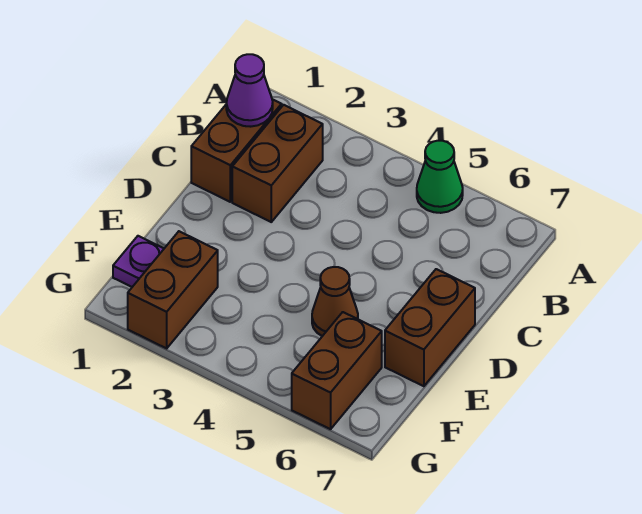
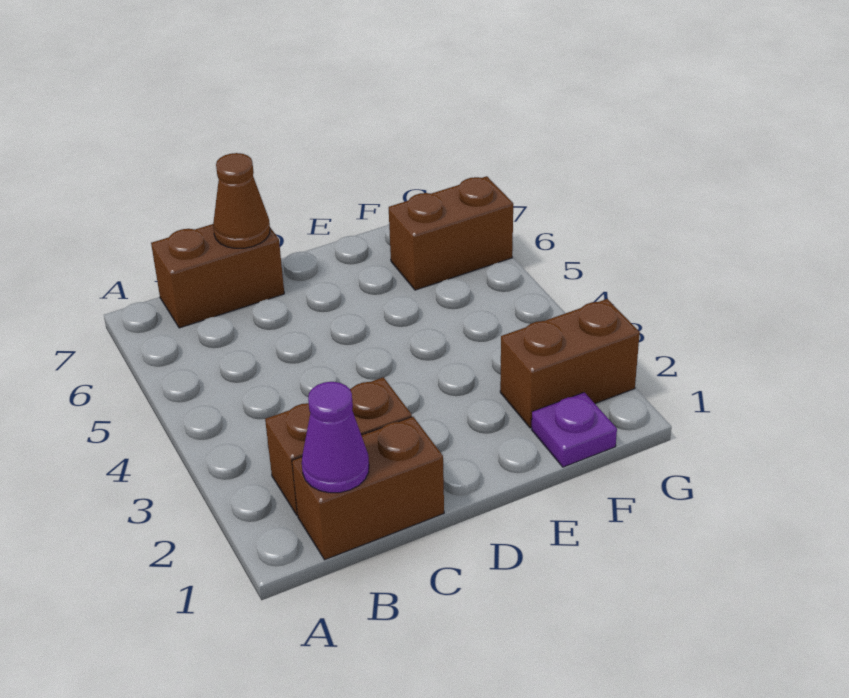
green cone A5 level 1 -> none
brown brick D7:E7 level 1 -> brown brick B7:C7 level 1
brown cone E5 level 1 -> brown cone C7 level 2

